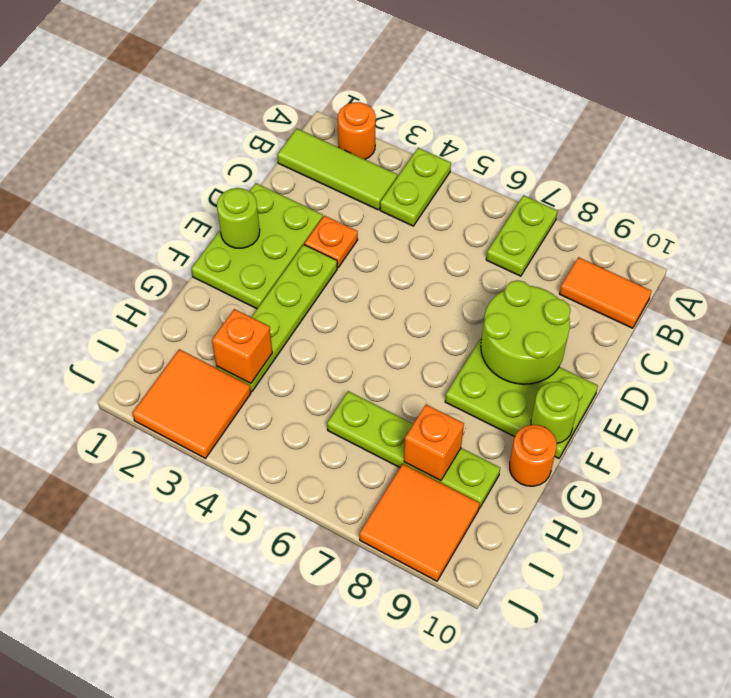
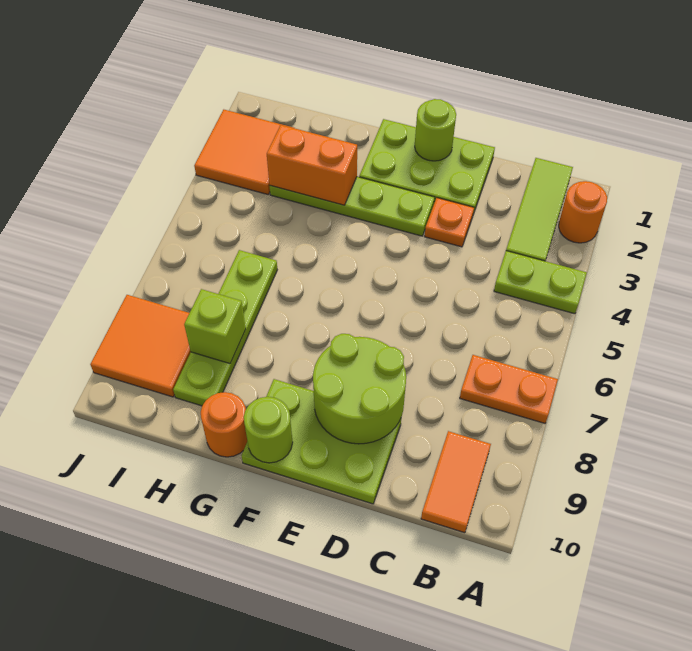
lime plate A7:B7 level 1 -> orange plate A7:B7 level 1
lime plate E8:F10 level 1 -> lime plate D9:F10 level 1
orange brick H3 level 2 -> orange brick G3:H3 level 2
orange brick H8 level 2 -> lime brick H8 level 2

